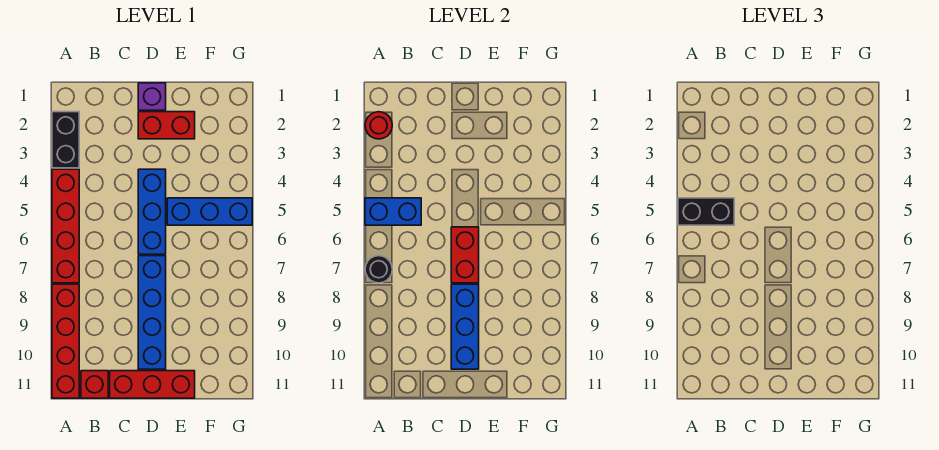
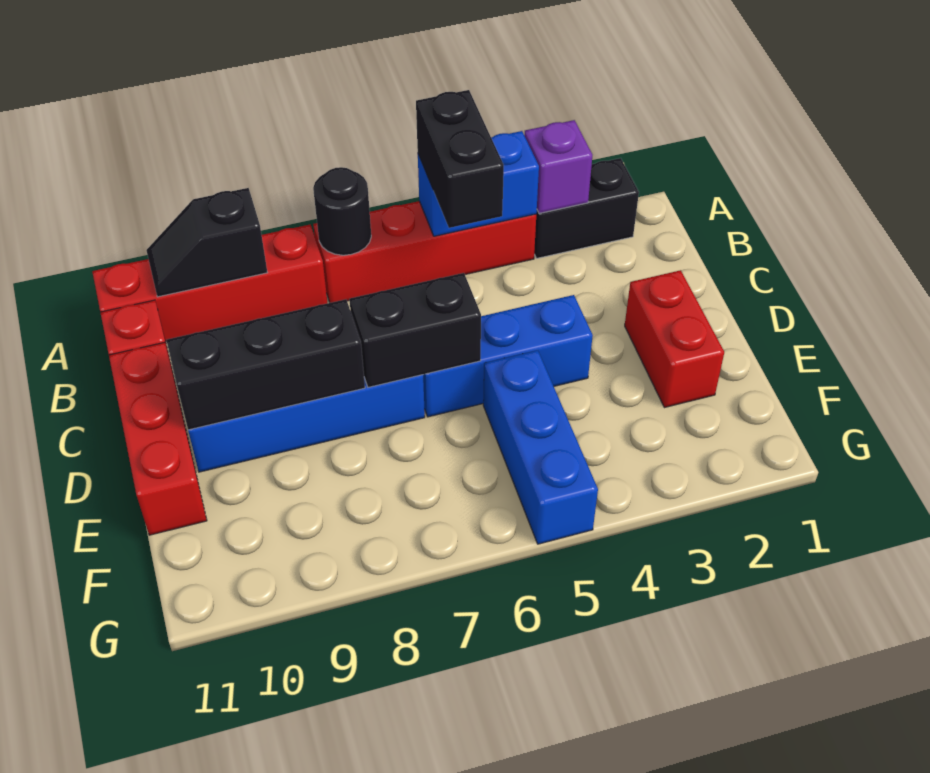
red round brick A2 level 2 -> none
blue brick A5:B5 level 2 -> blue brick A4:A5 level 2
none -> black slope A9:A10 level 2 top 9
purple brick D1 level 1 -> purple brick A3 level 2
red brick D6:D7 level 2 -> black brick D6:D7 level 2
blue brick D8:D10 level 2 -> black brick D8:D10 level 2

